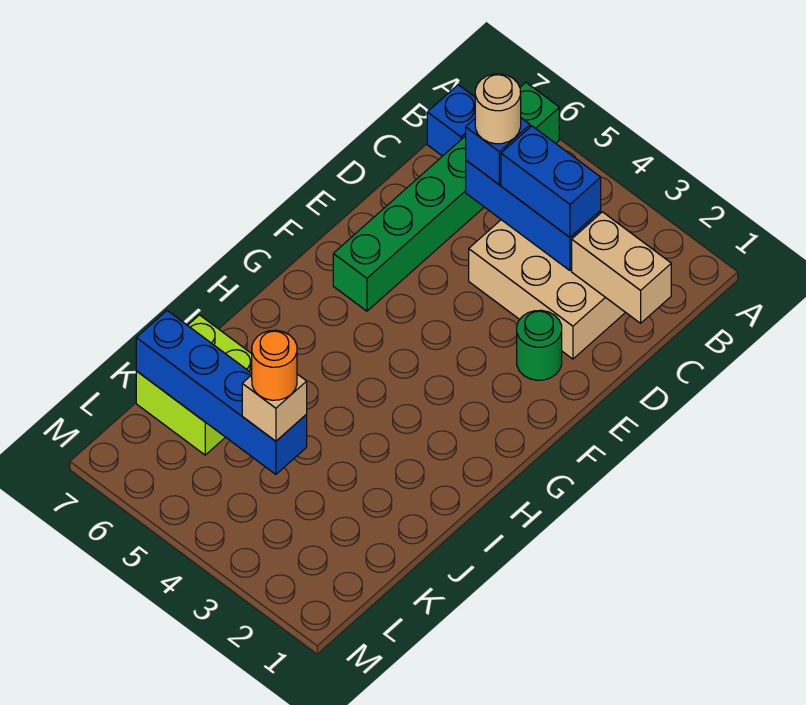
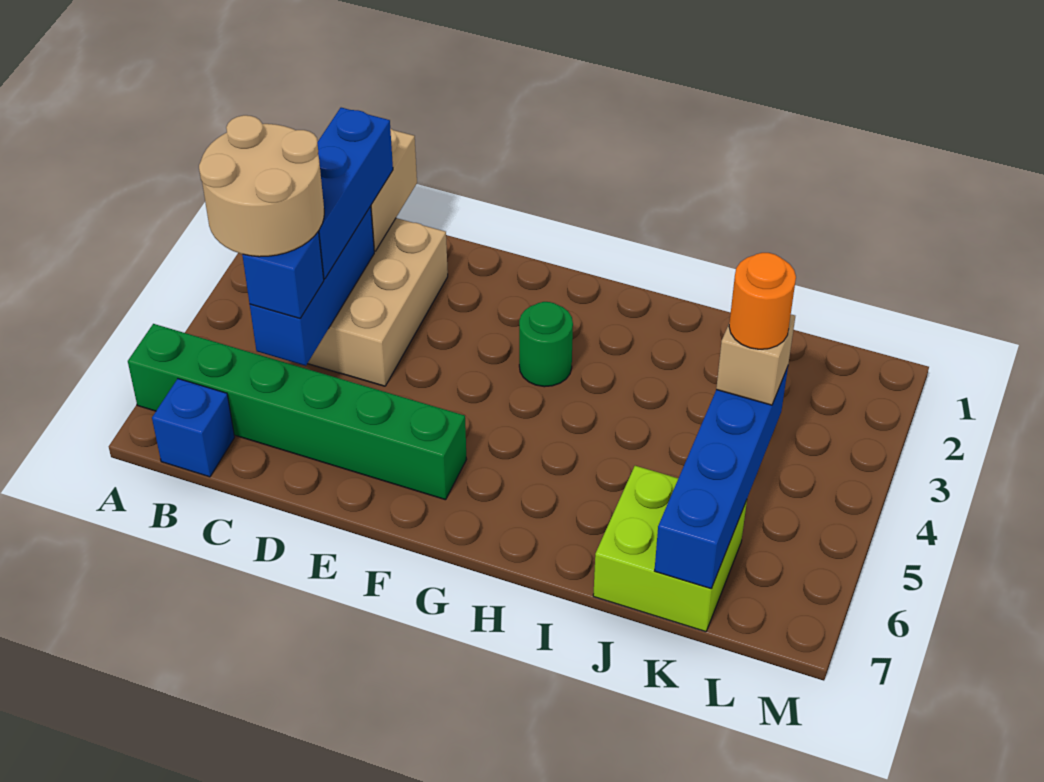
blue brick C3:C4 level 3 -> blue brick C2:C4 level 3
tan round brick C5 level 4 -> tan round brick B4:C5 level 4
green round brick E2 level 1 -> green round brick G3 level 1

